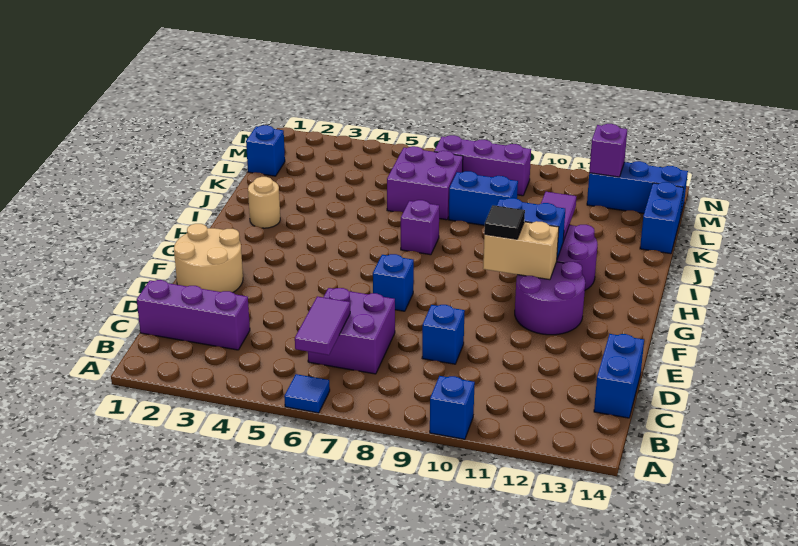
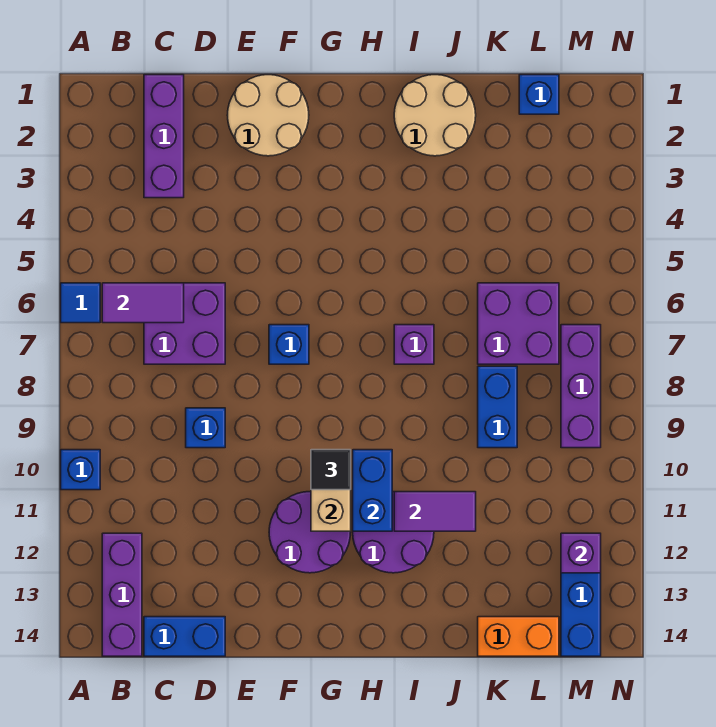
none -> purple brick B12:B14 level 1
tan round brick I2 level 1 -> tan round brick I1:J2 level 1
blue brick K14:L14 level 1 -> orange brick K14:L14 level 1

